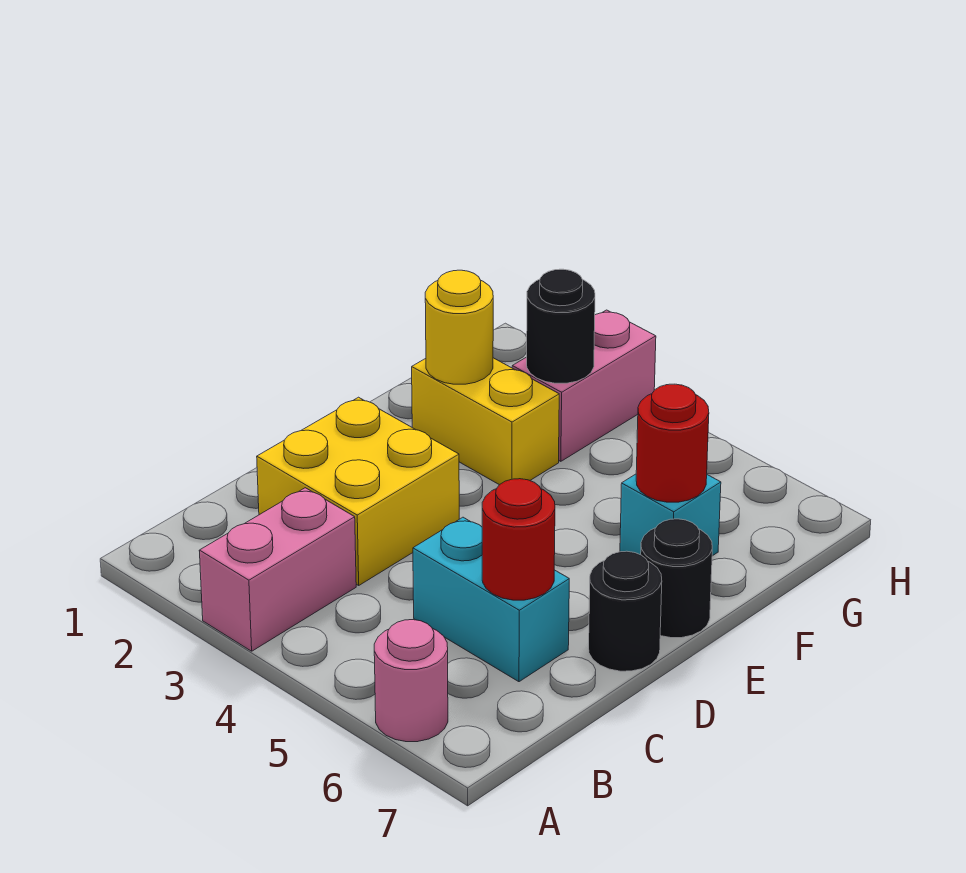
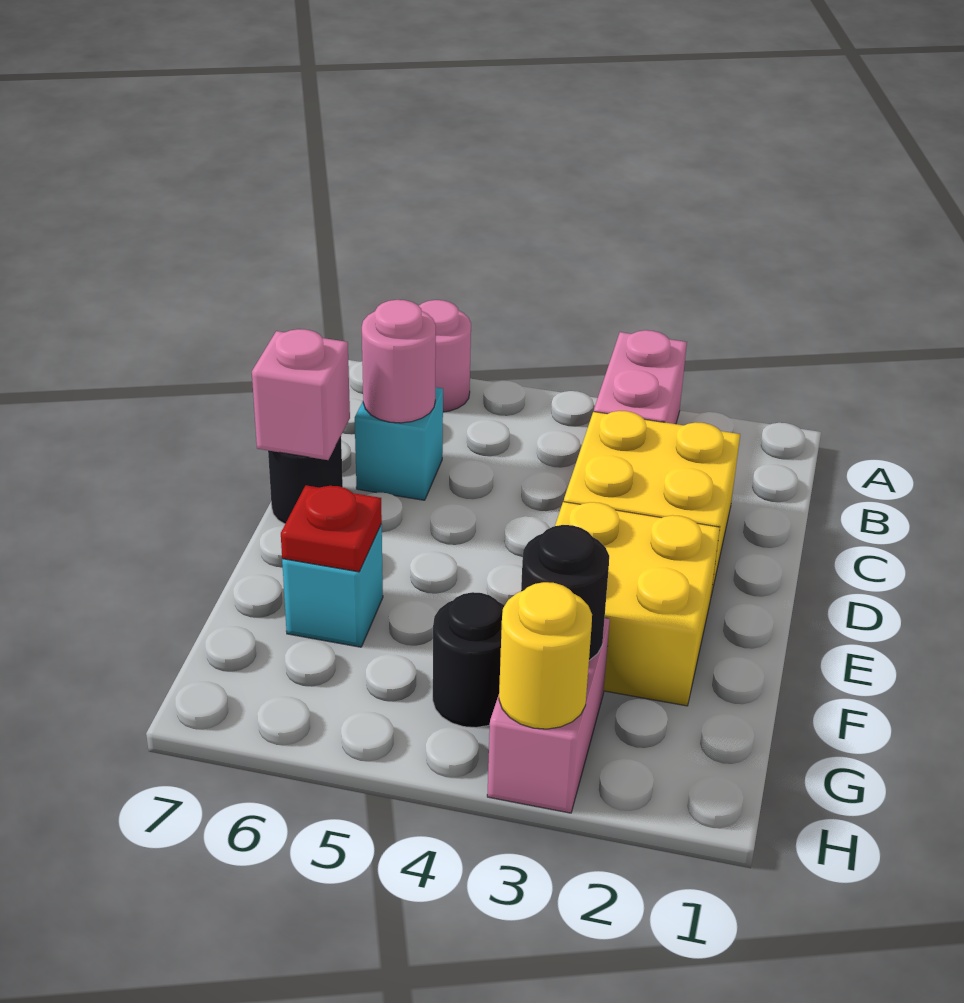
cyan brick C5:C6 level 1 -> cyan brick C6 level 1
red round brick C6 level 2 -> pink round brick C6 level 2
none -> pink brick D7 level 2
black round brick E7 level 1 -> black round brick G4 level 1
yellow brick F2:F3 level 1 -> yellow brick E2:F3 level 1
yellow round brick F2 level 2 -> yellow round brick H3 level 2
red round brick F6 level 2 -> red plate F6 level 2

